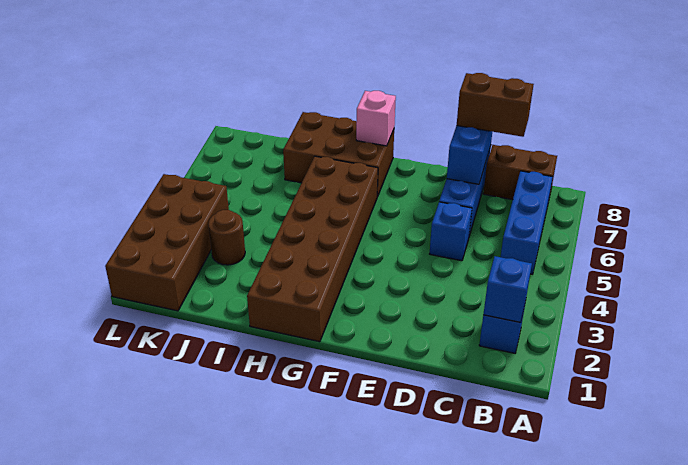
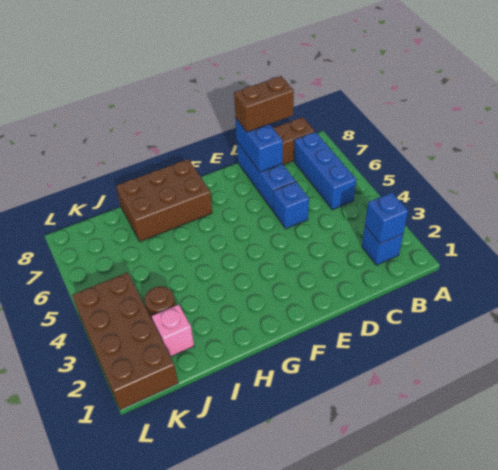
brown brick G1:H6 level 1 -> none
pink brick G8 level 2 -> pink brick J2 level 1

